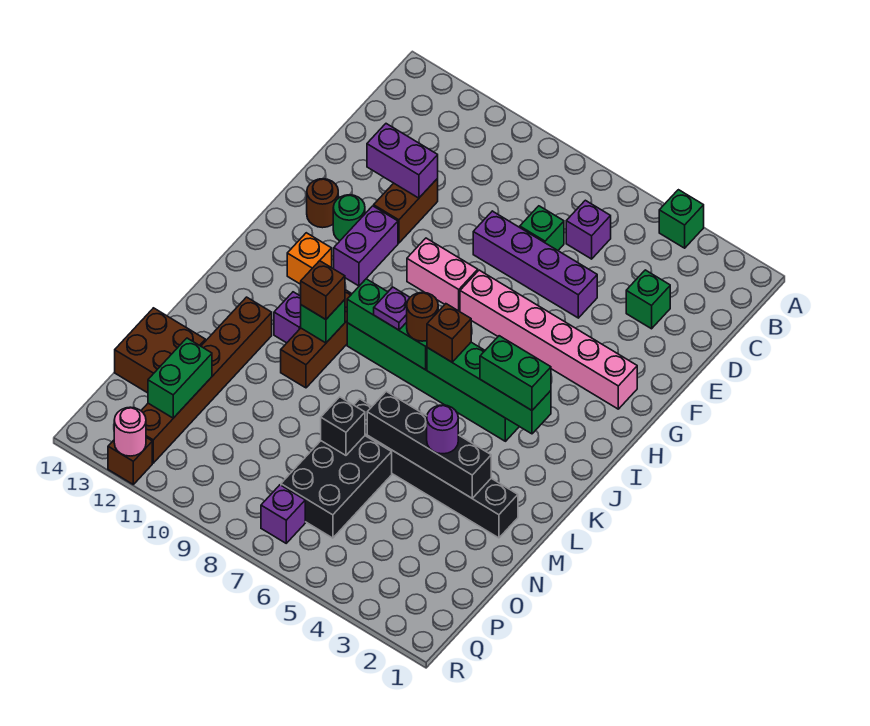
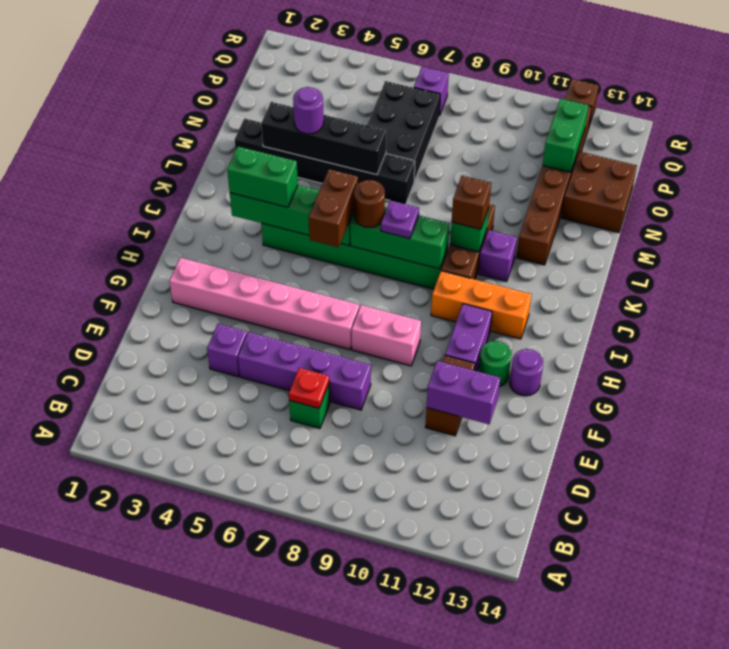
green brick A4 level 1 -> none
purple brick C6 level 1 -> purple brick E4 level 1
green brick D3 level 1 -> none
none -> red plate D7 level 2
brown round brick G13 level 1 -> purple round brick G13 level 1
orange brick I12 level 1 -> orange brick I10:I12 level 1
brown brick J6 level 3 -> brown brick I6:J6 level 3
black brick N7 level 2 -> none
pink round brick R12 level 2 -> none

